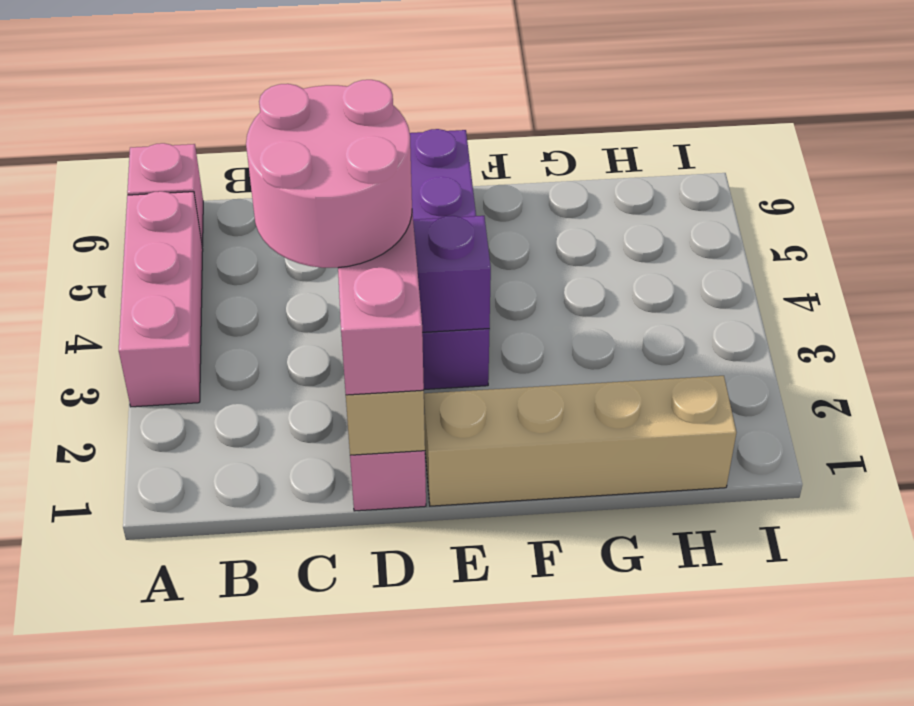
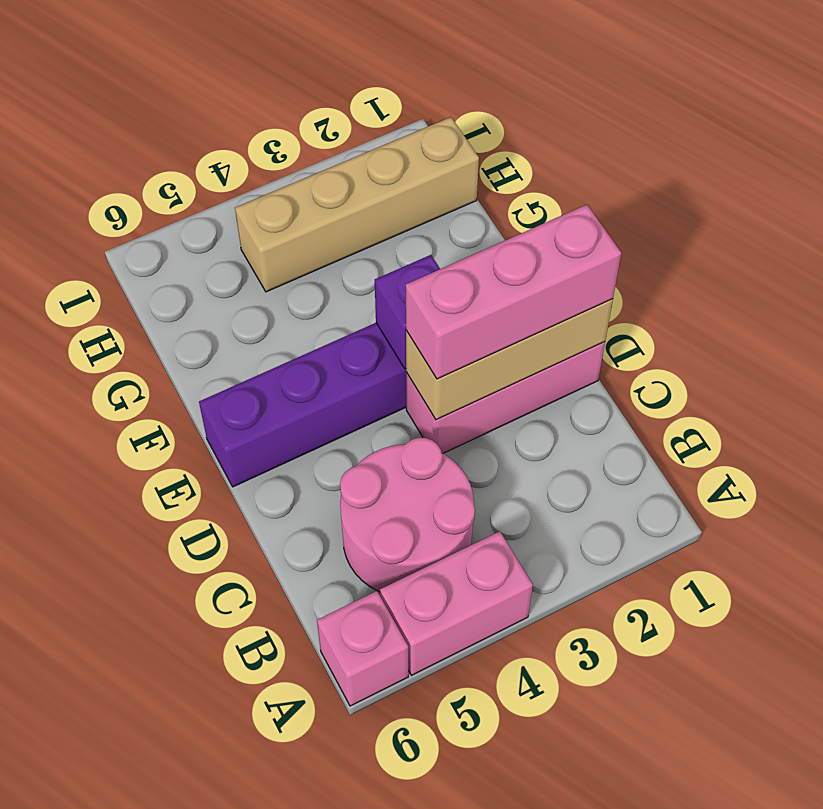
pink brick A3:A5 level 1 -> pink brick A4:A5 level 1
pink round brick C2:D3 level 4 -> pink round brick B4:C5 level 1
tan brick E1:H1 level 1 -> tan brick H1:H4 level 1

